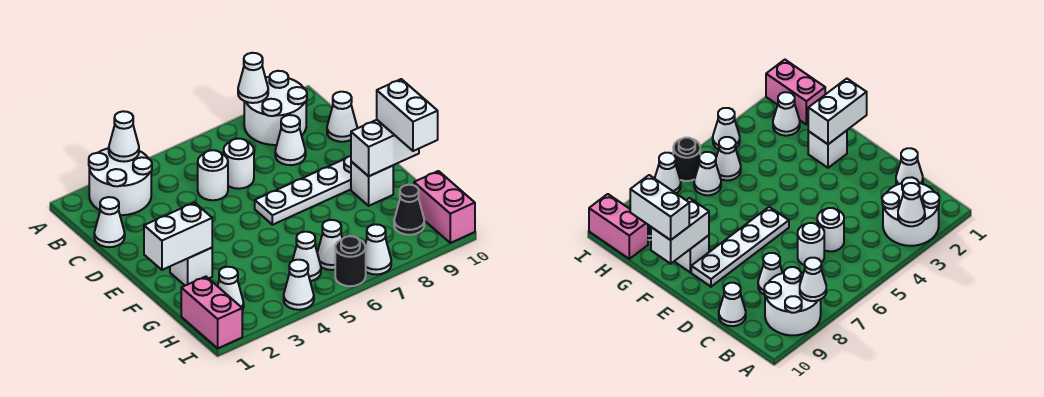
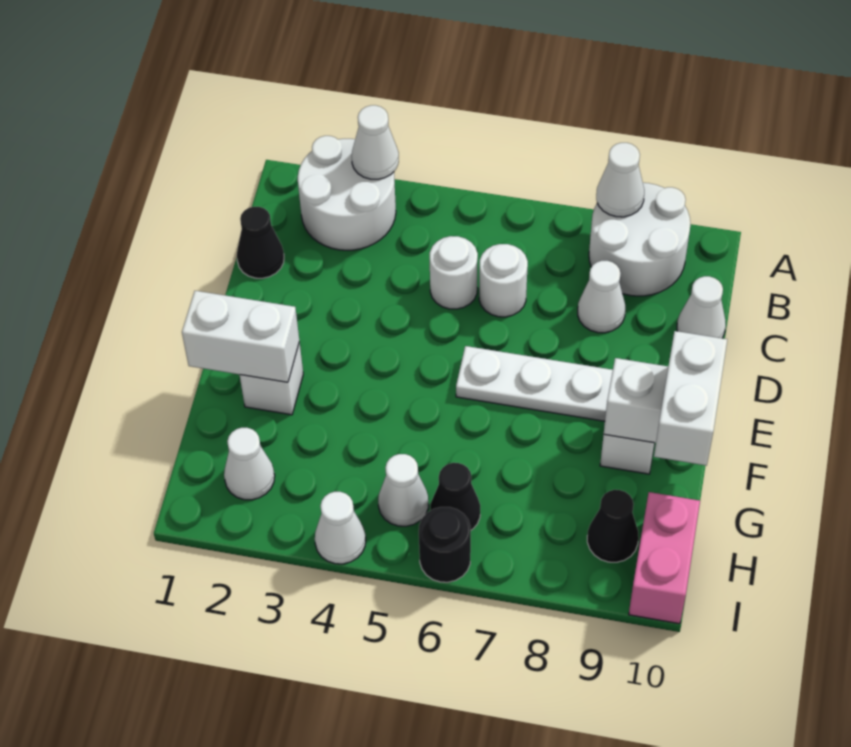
white cone C1 level 1 -> black cone C1 level 1
pink brick H1:I1 level 1 -> none
white cone H6 level 1 -> black cone H6 level 1
white cone I7 level 1 -> none

